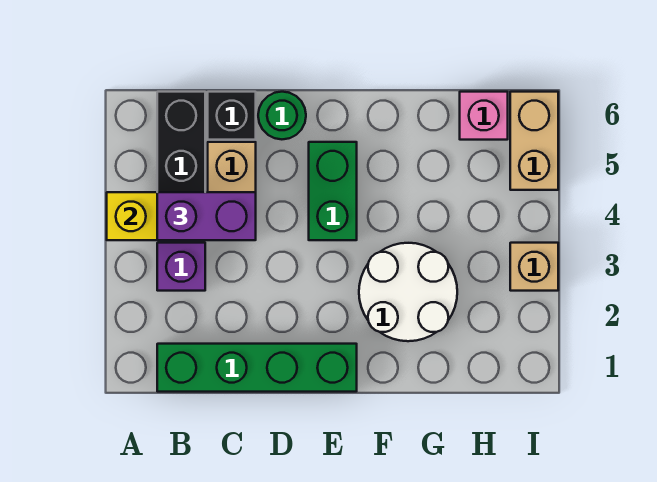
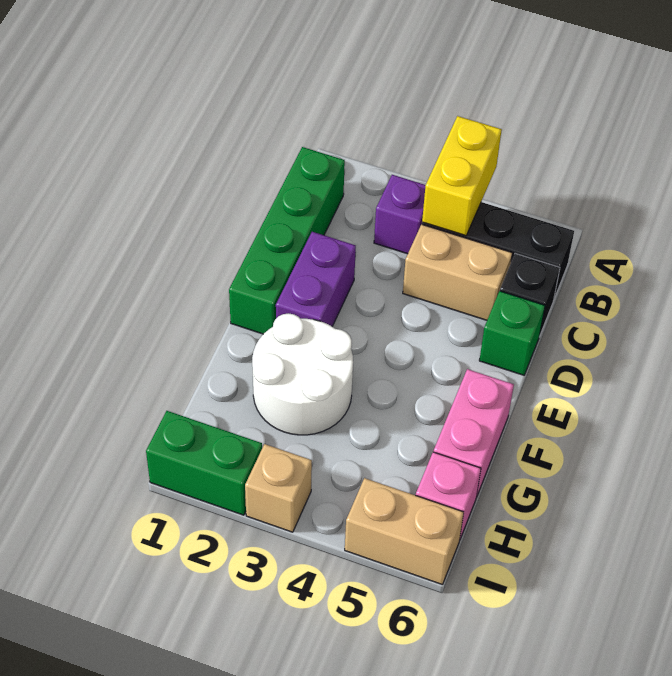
purple brick B4:C4 level 3 -> purple brick D2:E2 level 1
green round brick D6 level 1 -> green brick D6 level 1
green brick E4:E5 level 1 -> green brick I1:I2 level 1
none -> pink brick F6:G6 level 1

